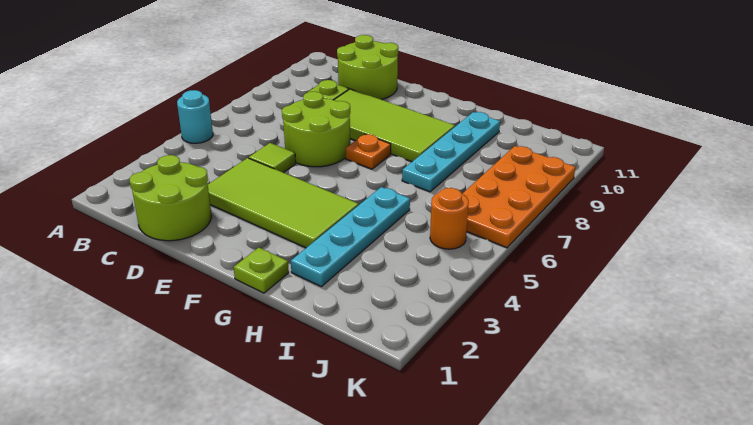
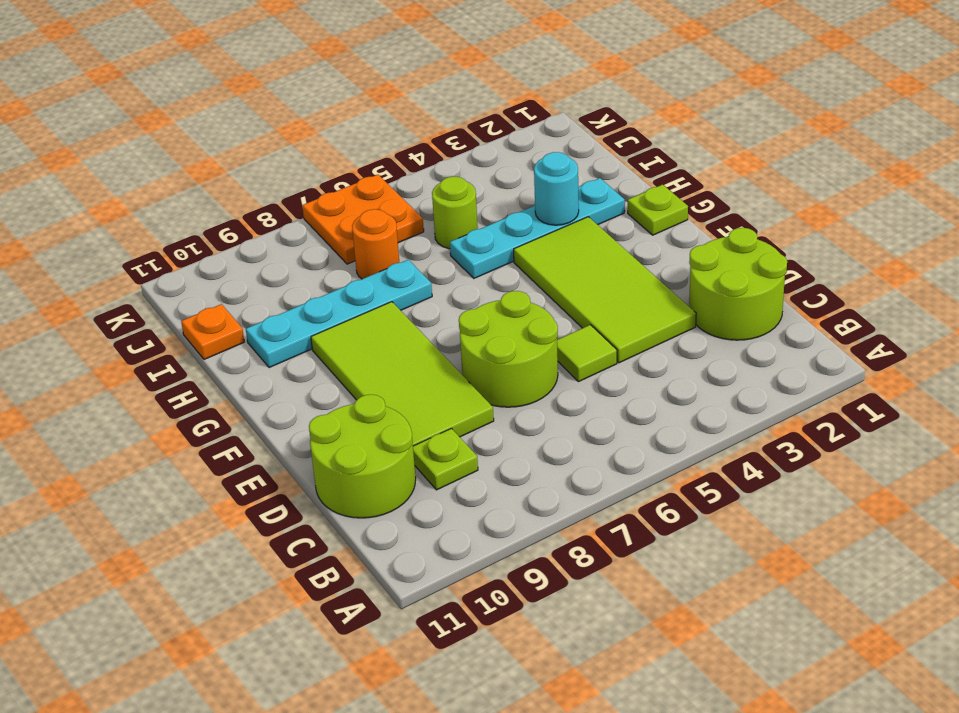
cyan round brick A5 level 1 -> cyan round brick H3 level 2
orange plate F7 level 1 -> orange plate I11 level 1
none -> lime round brick I5 level 1
orange round brick J5 level 1 -> orange round brick I7 level 1
orange plate J6:K9 level 1 -> orange plate J6:K7 level 1

